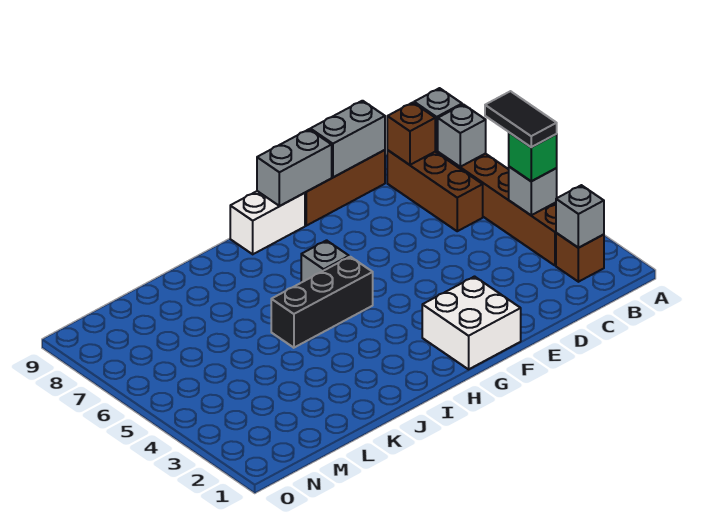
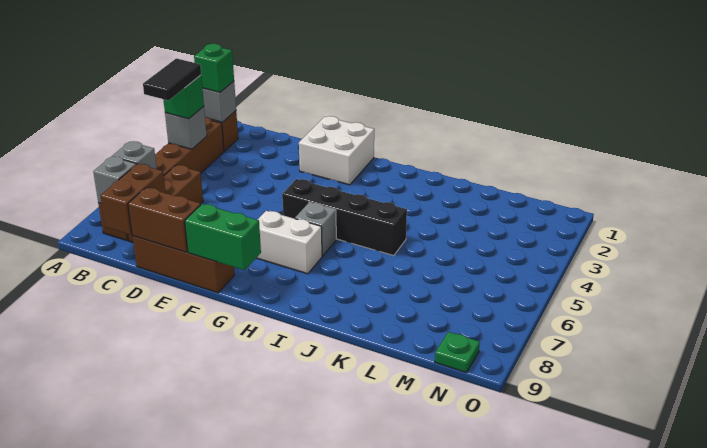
none -> green brick B2 level 3
brown brick C8 level 2 -> brown brick C8:C9 level 2
grey brick D9:E9 level 2 -> brown brick D9:E9 level 2
grey brick F9:G9 level 2 -> green brick F9:G9 level 2
white brick G9:H9 level 1 -> white brick G7:H7 level 1
black brick H5:J5 level 1 -> black brick G5:J5 level 1
none -> green plate N9 level 1

